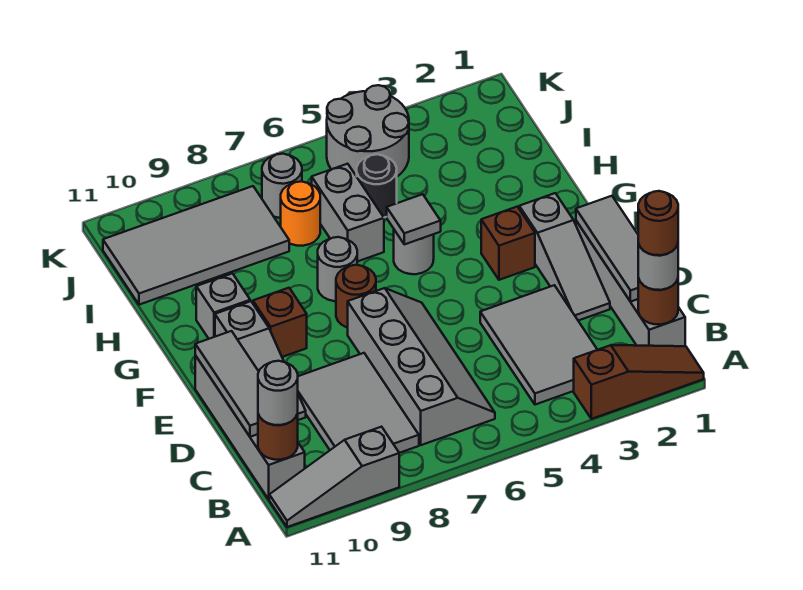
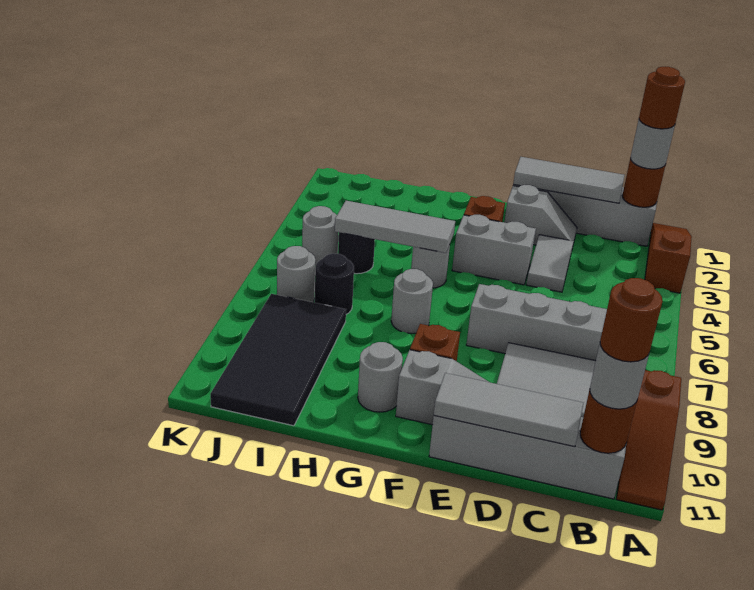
grey slope A9:A11 level 1 top 9 -> brown slope A9:A11 level 1 top 9
grey tile B3:D4 level 1 -> grey tile D3:D4 level 1
grey slope D2:F2 level 1 top F -> grey slope D2:E2 level 1 top E
brown round brick F7 level 1 -> brown round brick B11 level 4
grey tile G5 level 2 -> grey tile G5:I5 level 2
grey brick G10 level 1 -> grey round brick G10 level 1
grey brick H6:I6 level 1 -> grey brick E4:F4 level 1
orange round brick I7 level 1 -> black round brick I7 level 1
grey tile I8:J11 level 1 -> black tile I8:J11 level 1
grey round brick J4:K5 level 1 -> grey round brick J5 level 1

